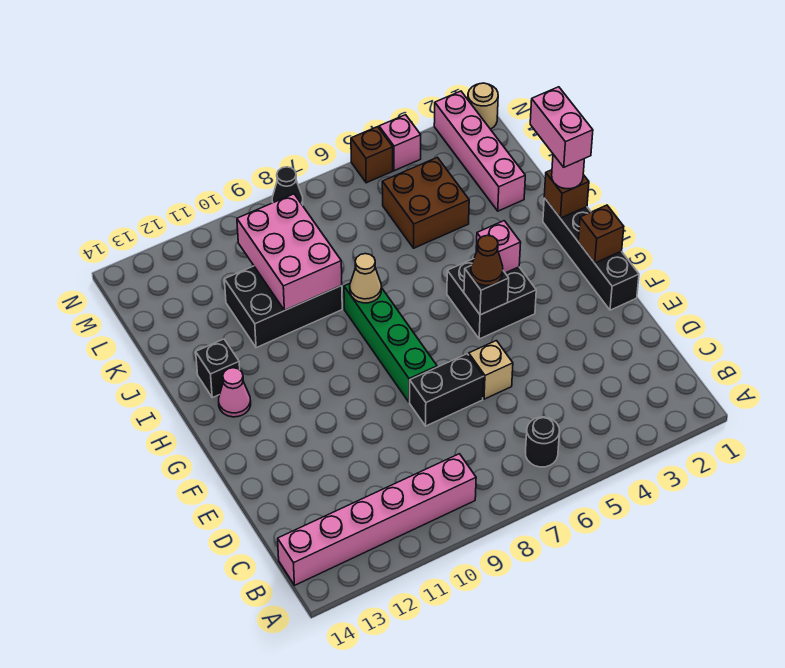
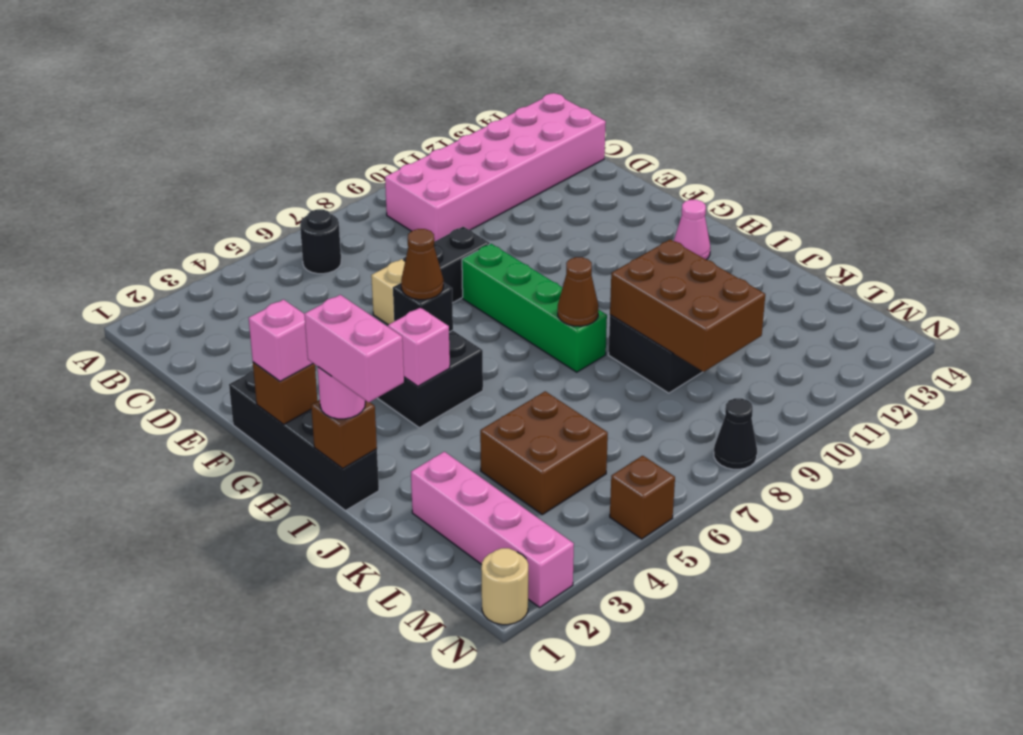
pink brick B9:B14 level 1 -> pink brick B9:C14 level 1
tan cone I8 level 2 -> brown cone I8 level 2
black brick I13 level 1 -> none
pink brick J9:L10 level 2 -> brown brick J9:L10 level 2
pink brick N4 level 1 -> pink brick G1 level 3

